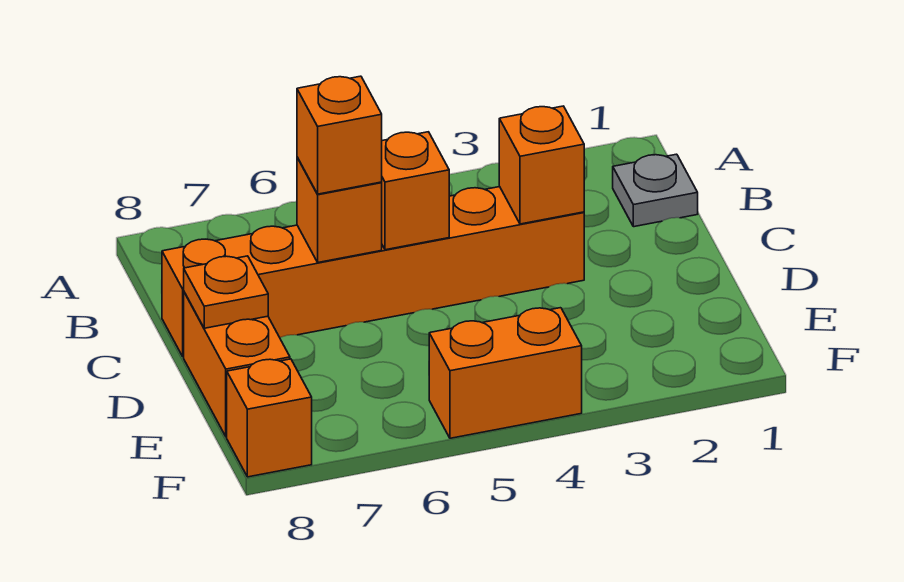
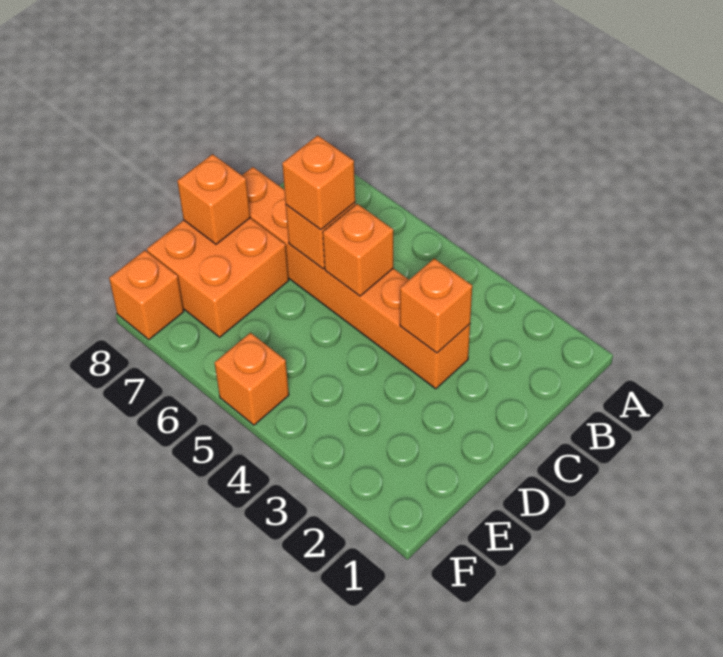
grey plate B1 level 1 -> none
orange brick D8:E8 level 1 -> orange brick D7:E8 level 1
orange plate D8 level 2 -> orange brick D8 level 2
orange brick F4:F5 level 1 -> orange brick F5 level 1

